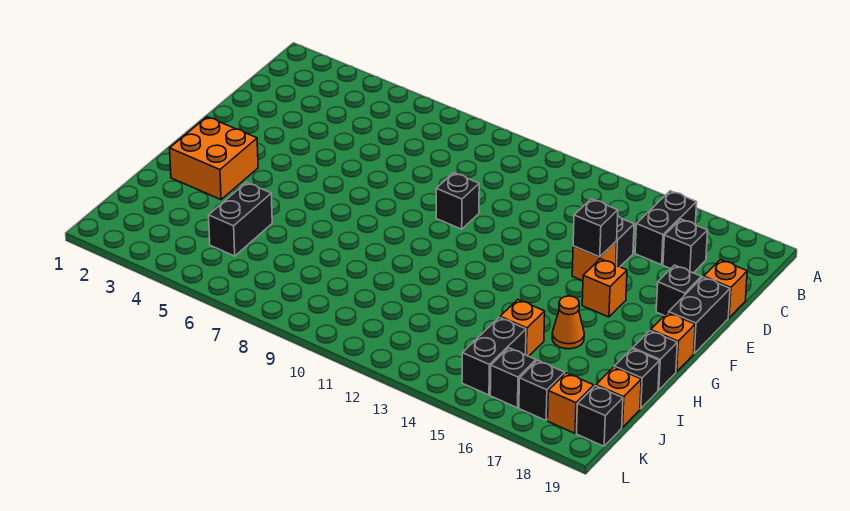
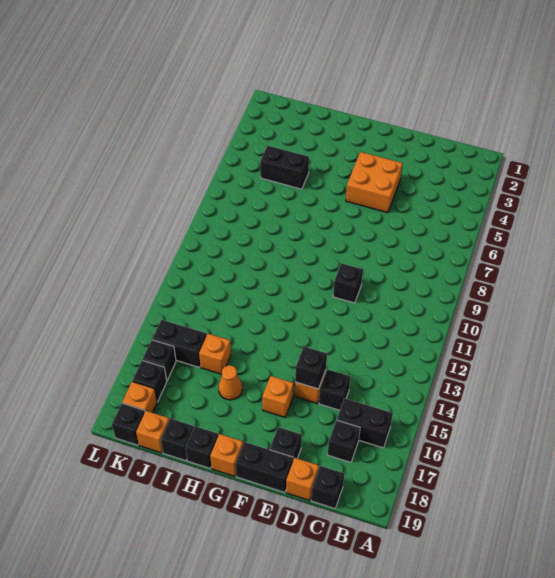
none -> black brick C19 level 1
orange brick G2:H3 level 1 -> orange brick E4:F5 level 1

